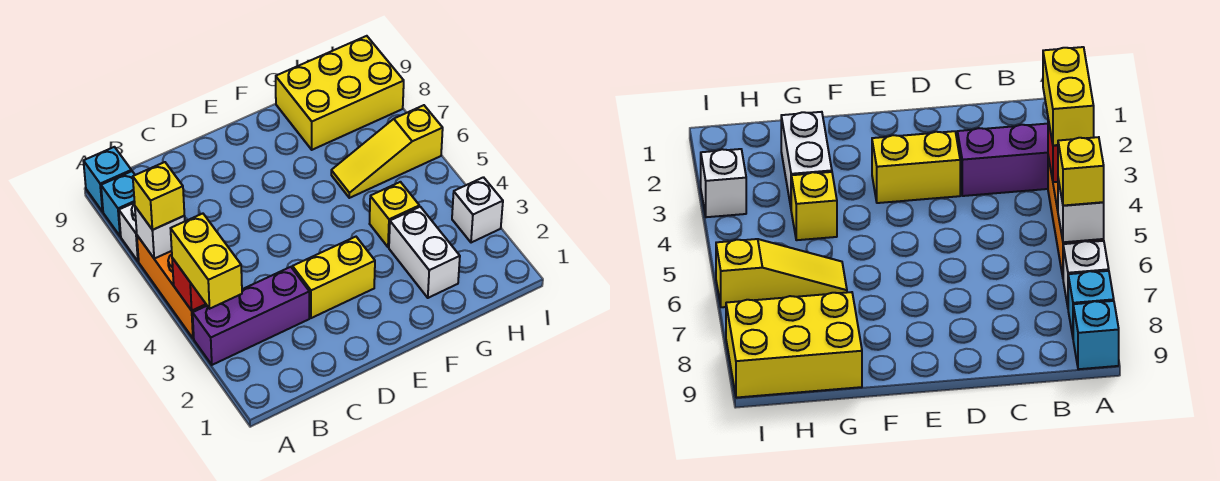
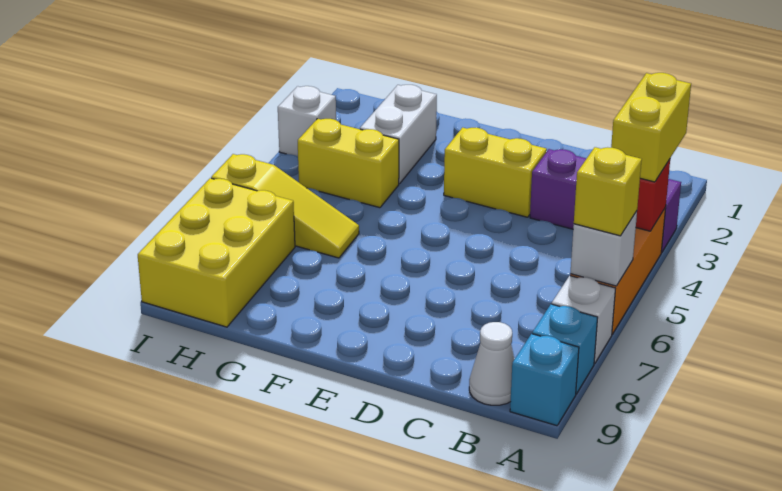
none -> white cone B9 level 1
yellow brick G4 level 1 -> yellow brick G4:H4 level 1
yellow brick G8:I9 level 1 -> yellow brick H7:I9 level 1

